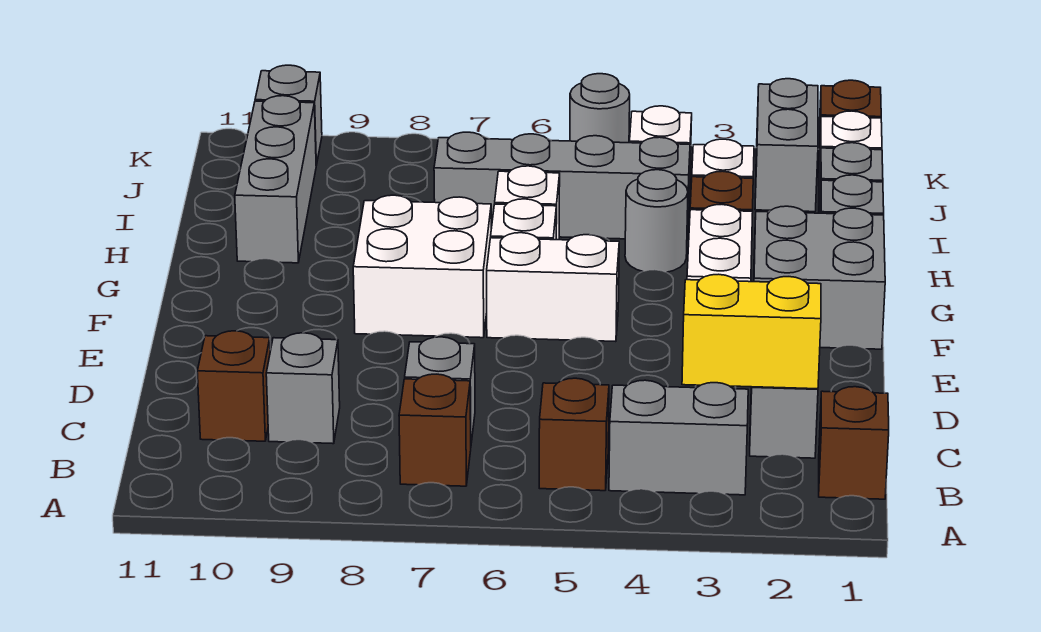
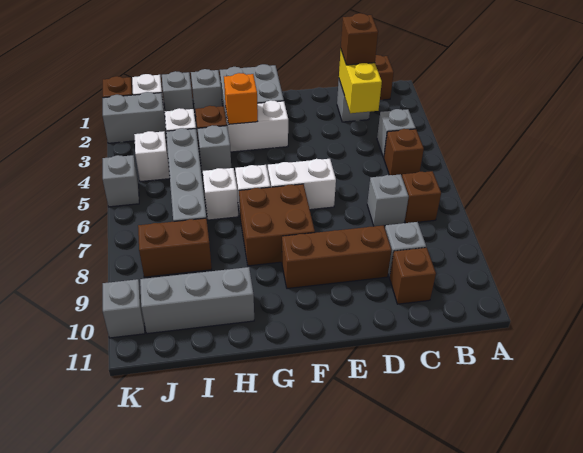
grey brick B3:B4 level 1 -> grey brick B4 level 1
none -> brown brick C2 level 3
none -> brown brick D9:F9 level 1
white brick F5:F6 level 1 -> white brick E6:F6 level 1
white brick F7:G8 level 1 -> brown brick F7:G8 level 1
none -> orange brick G3 level 2
grey round brick H4 level 1 -> grey brick H4 level 1
none -> brown brick I8:J8 level 1
grey round brick K5 level 1 -> grey brick K5 level 1

